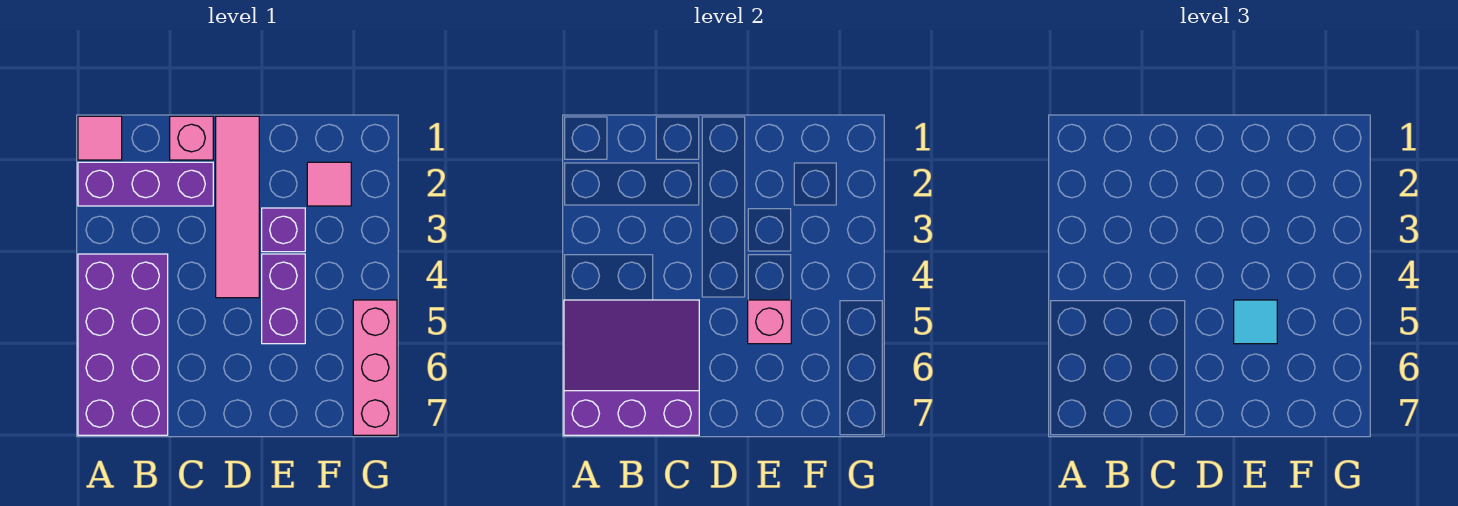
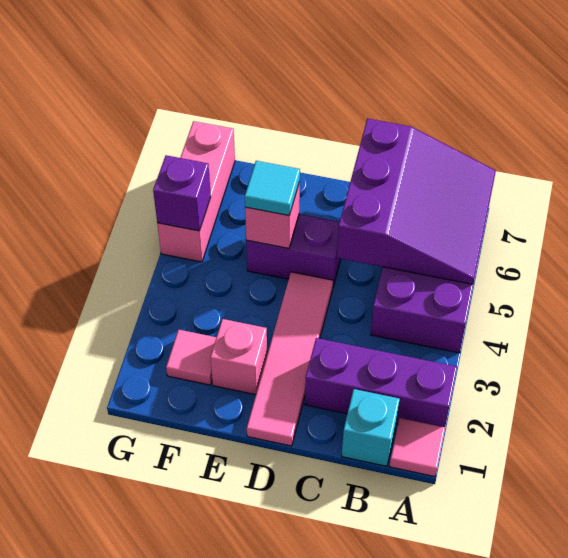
purple slope A5:C7 level 2 top 7 -> purple slope A5:C7 level 2 top C
none -> cyan brick B1 level 1
pink brick C1 level 1 -> pink brick E2 level 1
purple brick E3 level 1 -> purple brick G5 level 2
purple brick E4:E5 level 1 -> purple brick D5:E5 level 1

